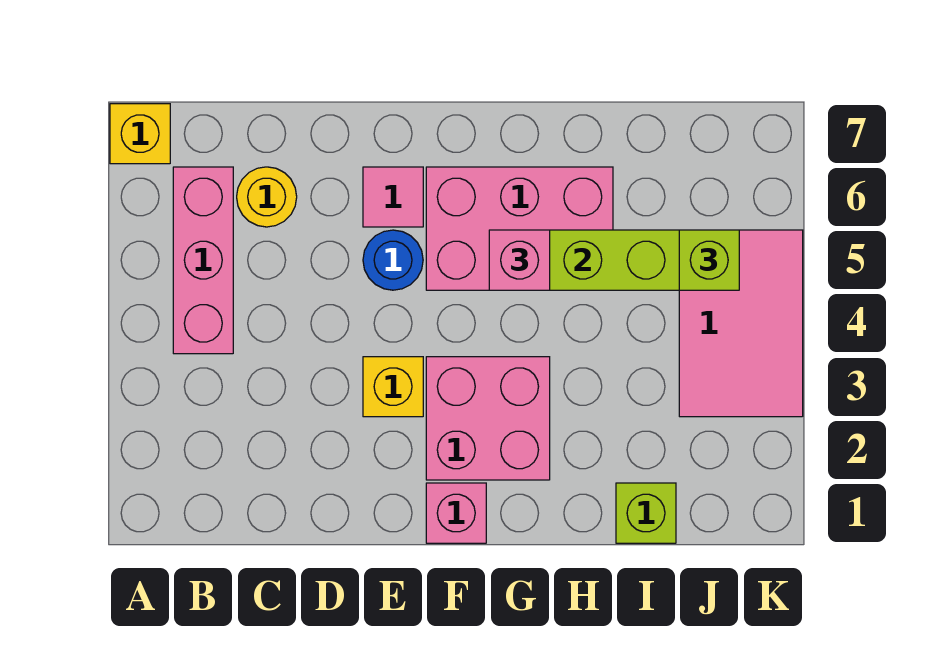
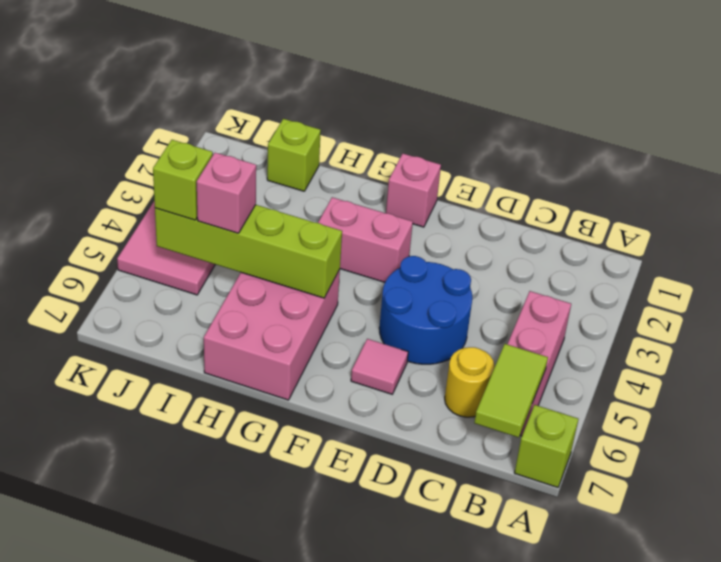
yellow brick A7 level 1 -> lime brick A7 level 1
none -> lime tile B6:B7 level 2
yellow brick E3 level 1 -> none
blue round brick E5 level 1 -> blue round brick D4:E5 level 1
pink brick F2:G3 level 1 -> pink brick F3:G3 level 1
pink brick F5:H6 level 1 -> pink brick G5:H7 level 1
pink brick G5 level 3 -> pink brick I5 level 3

